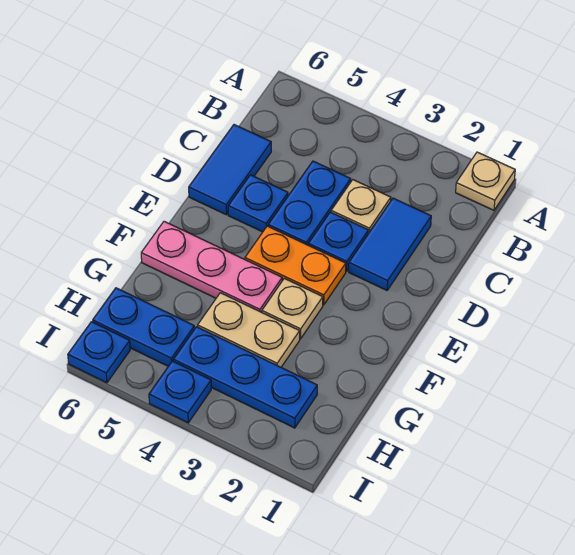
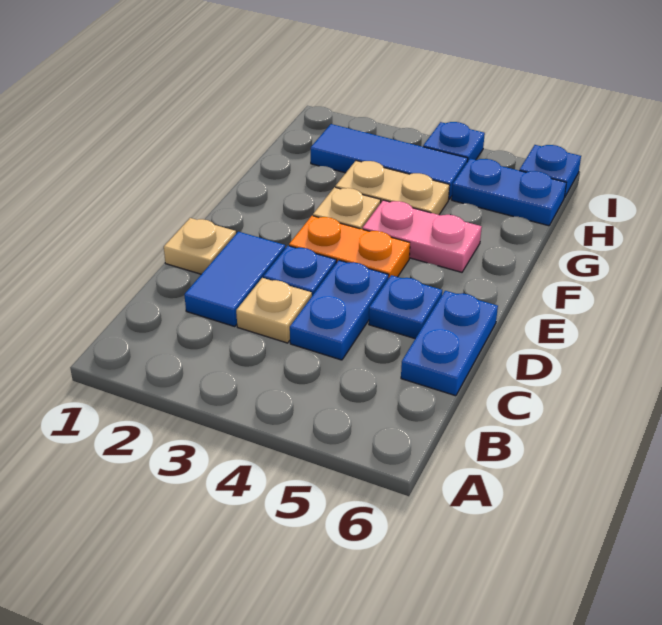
tan plate A1 level 1 -> tan plate D1 level 1
blue tile C6:D6 level 1 -> blue plate C6:D6 level 1
pink plate F4:F6 level 1 -> pink plate F4:F5 level 1
blue plate H2:H4 level 1 -> blue tile H2:H4 level 1

